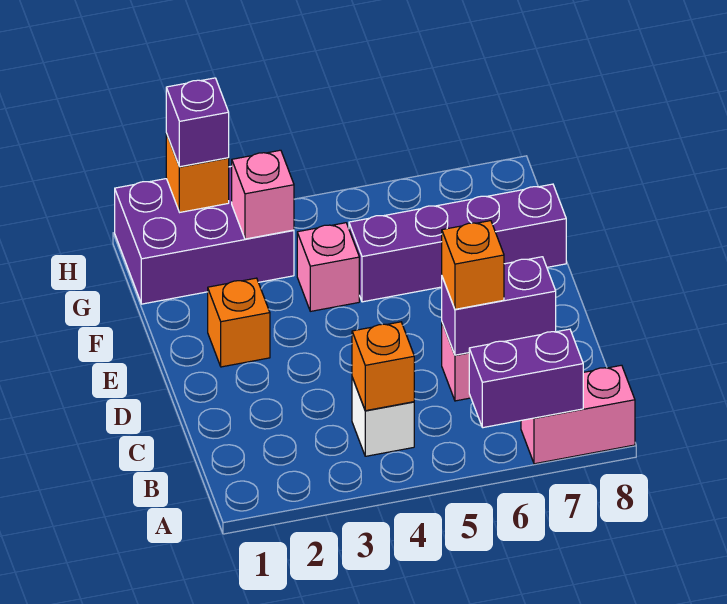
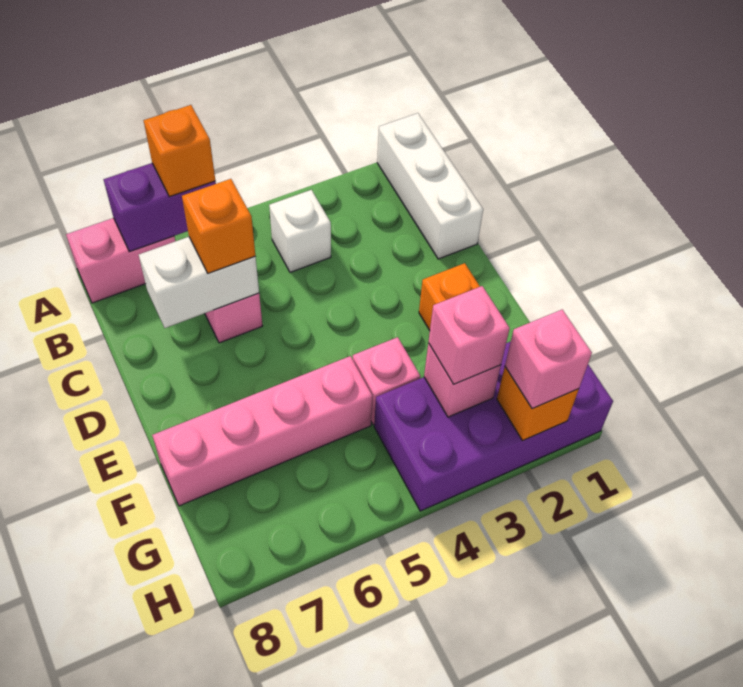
none -> white brick A1:C1 level 1
orange brick B4 level 2 -> orange brick A6 level 3
purple brick C6:C7 level 2 -> white brick C6:C7 level 2
purple brick F5:F8 level 1 -> pink brick F5:F8 level 1
purple brick G1:H3 level 1 -> purple brick G1:H4 level 1
none -> pink brick G3 level 3
purple brick H2 level 3 -> pink brick H2 level 3

